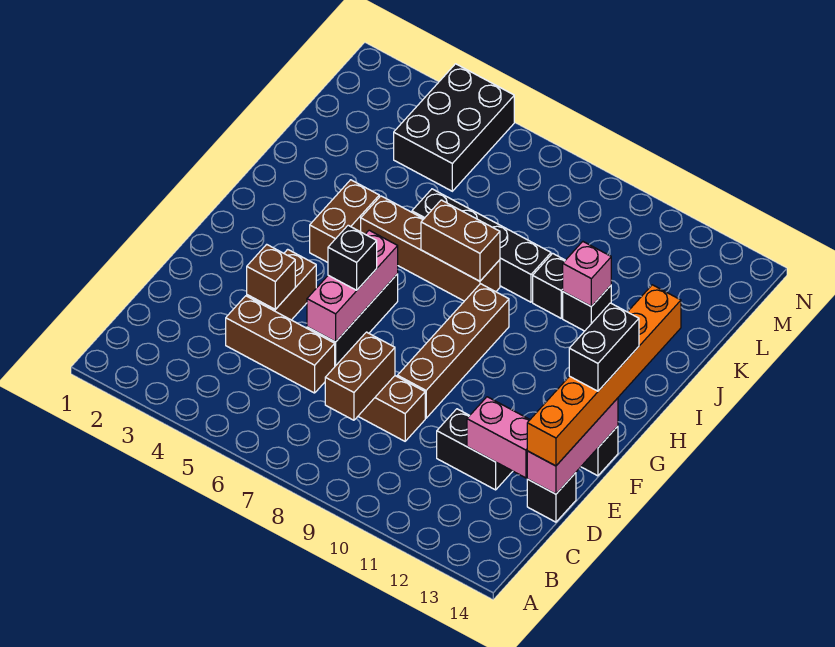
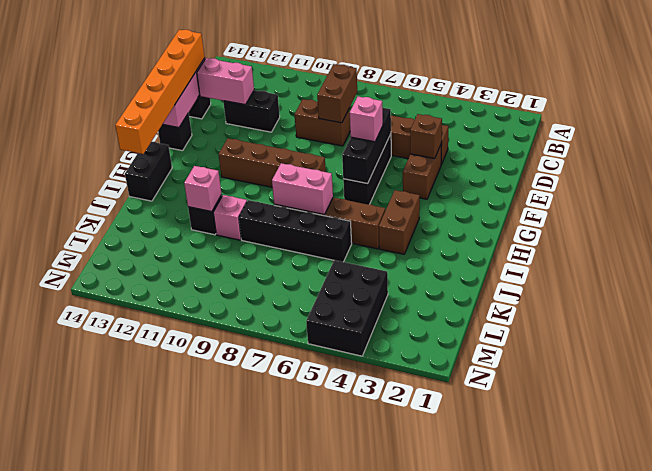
pink brick E6:G6 level 2 -> black brick E6:G6 level 2
brown brick E9:H9 level 1 -> brown brick G8:G11 level 1
black brick F6 level 3 -> pink brick F6 level 3
black brick F14:G14 level 4 -> black brick H14:I14 level 1
brown brick I7:I8 level 2 -> pink brick I7:I8 level 2
black brick J10 level 1 -> pink brick J10 level 1

